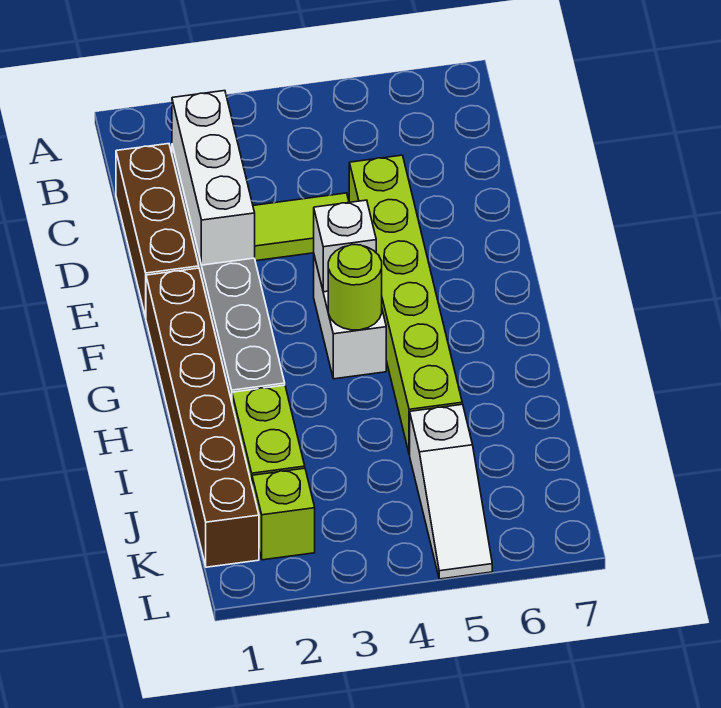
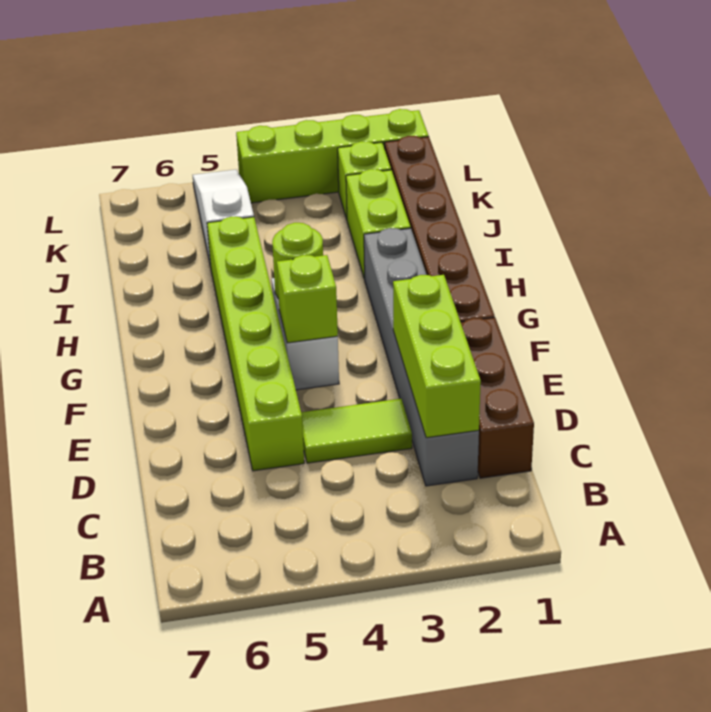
white brick C2:E2 level 2 -> lime brick C2:E2 level 2
white brick F4 level 2 -> lime brick F4 level 2
none -> lime brick L1:L4 level 1

